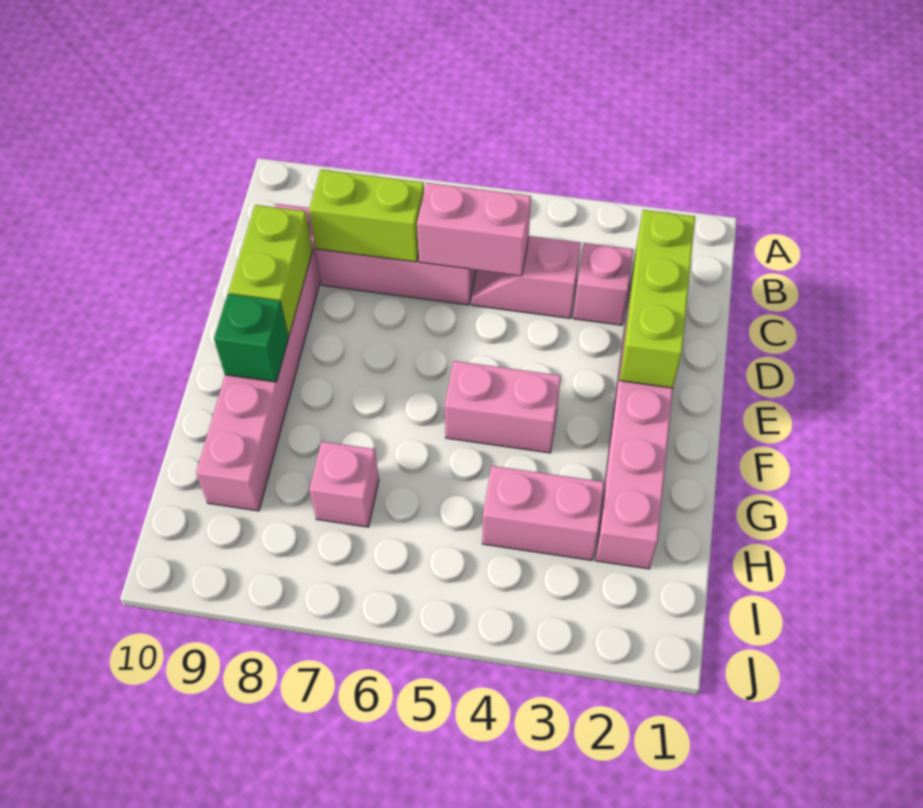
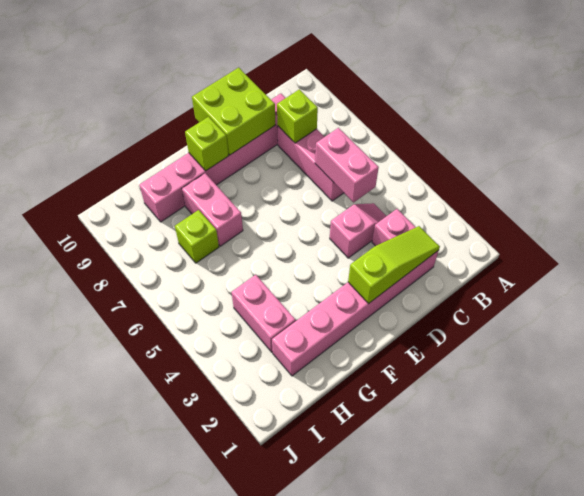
lime brick C2:E2 level 2 -> lime slope C2:E2 level 2 top E
pink slope C4:C5 level 1 top 4 -> pink slope C4:D4 level 1 top D
lime brick C7:C8 level 2 -> lime brick C8 level 2
lime brick D9:E9 level 2 -> lime brick D9:E10 level 2
pink brick F4:F5 level 1 -> pink brick G7:G8 level 1
green brick F9 level 2 -> lime brick F9 level 2
pink brick H7 level 1 -> lime brick H7 level 1

